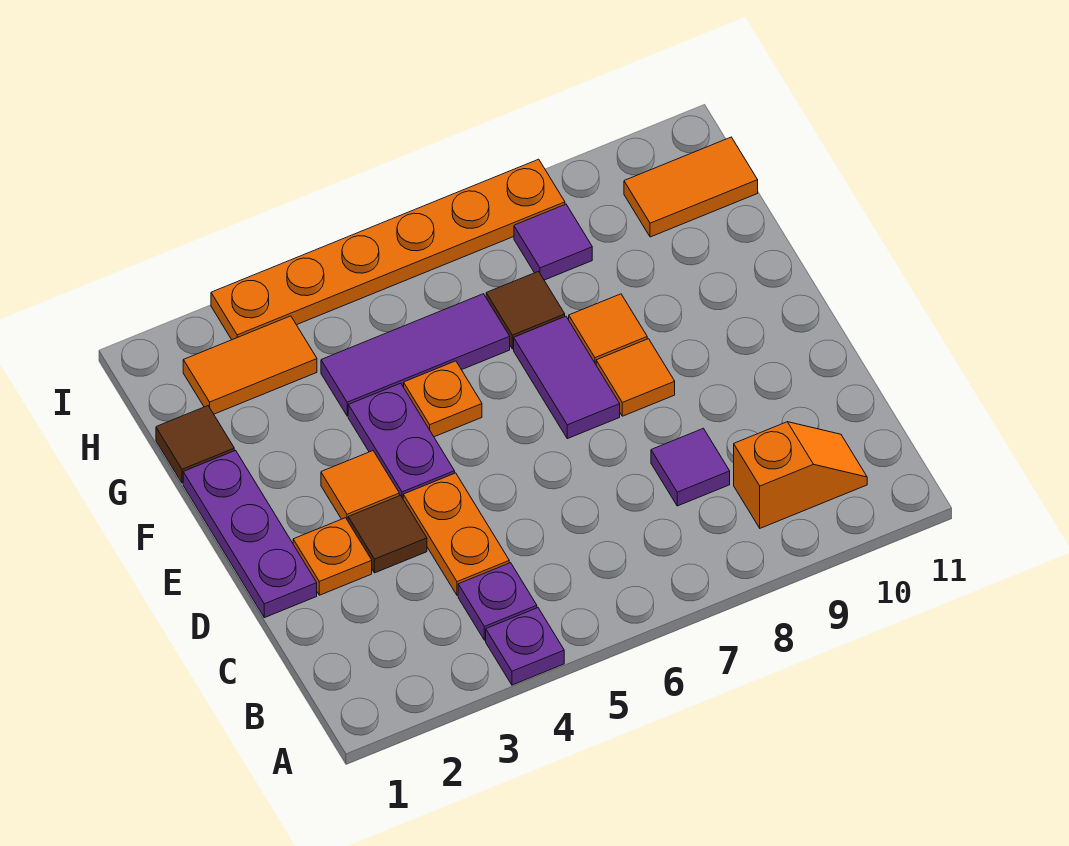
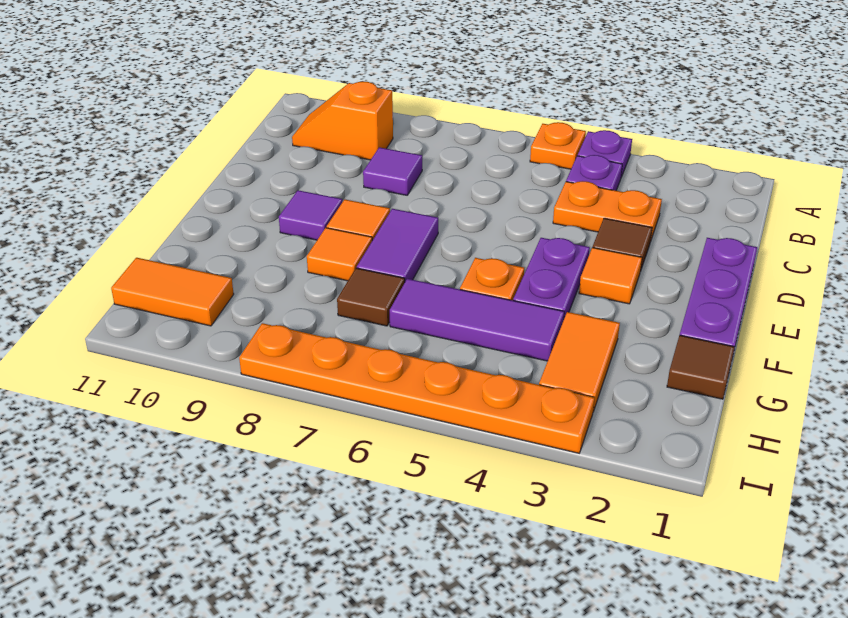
orange plate C4:D4 level 1 -> orange plate C3:C4 level 1
orange plate D2 level 1 -> orange plate A5 level 1
orange tile H2:H3 level 1 -> orange tile G3:H3 level 1
purple tile H8 level 1 -> purple tile E9 level 1

